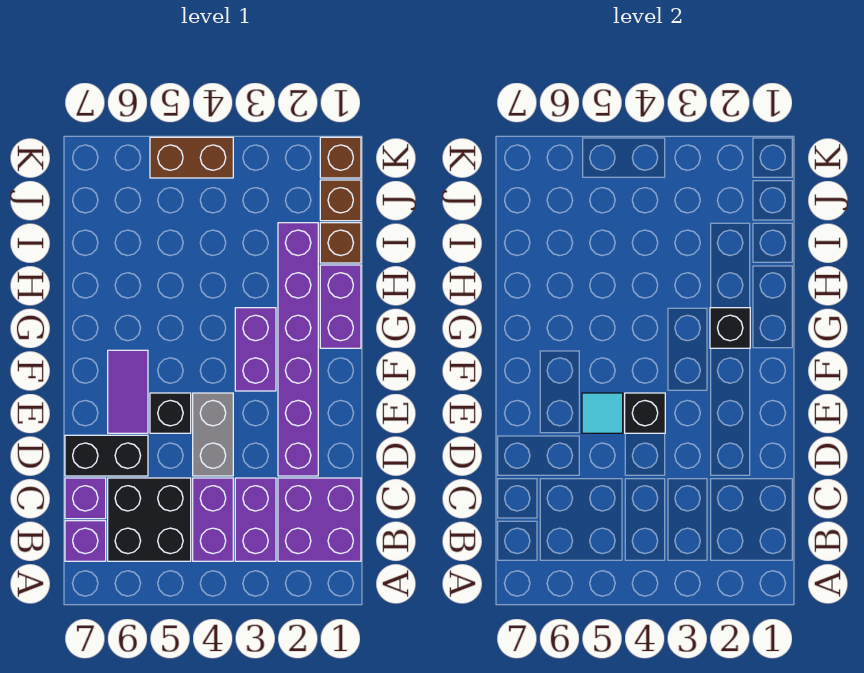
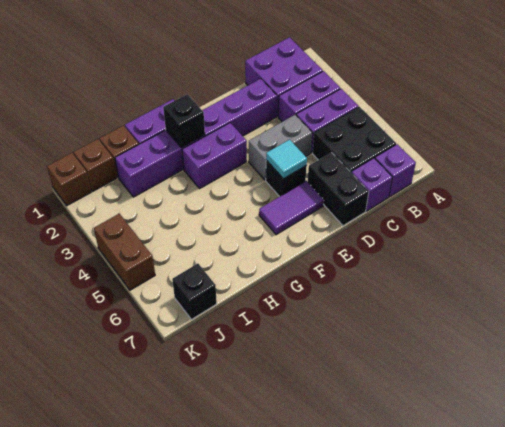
black brick E4 level 2 -> black brick J7 level 1

